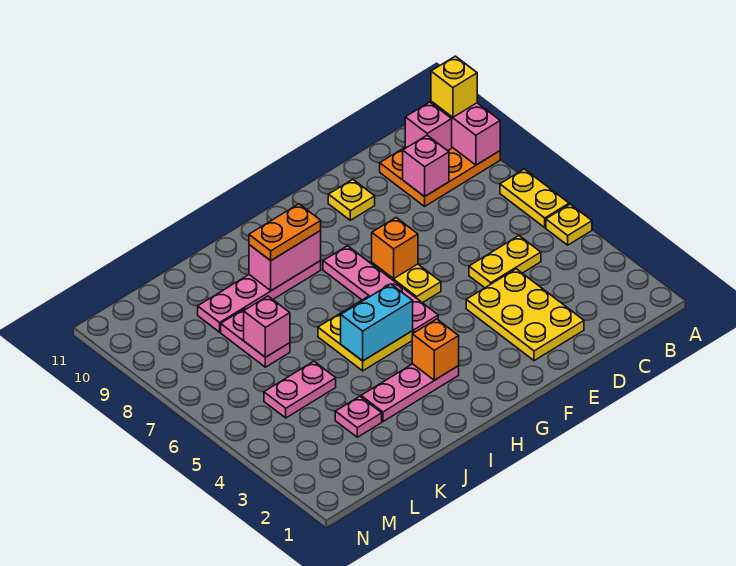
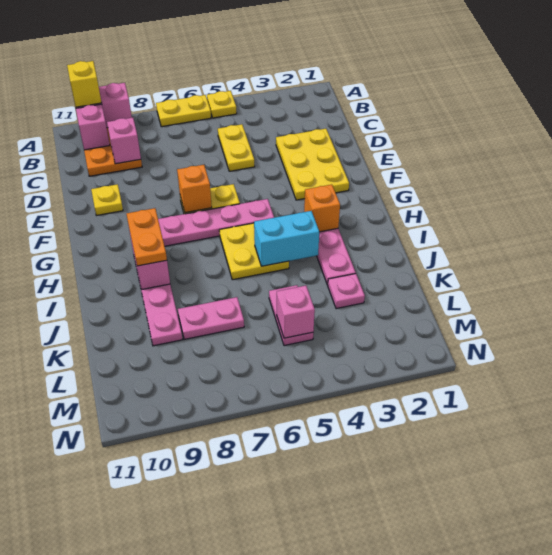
yellow plate D2:E4 level 1 -> yellow plate D2:F3 level 1
cyan brick H5:I5 level 2 -> cyan brick I4:I5 level 2
pink brick K7 level 2 -> pink brick L5 level 2

